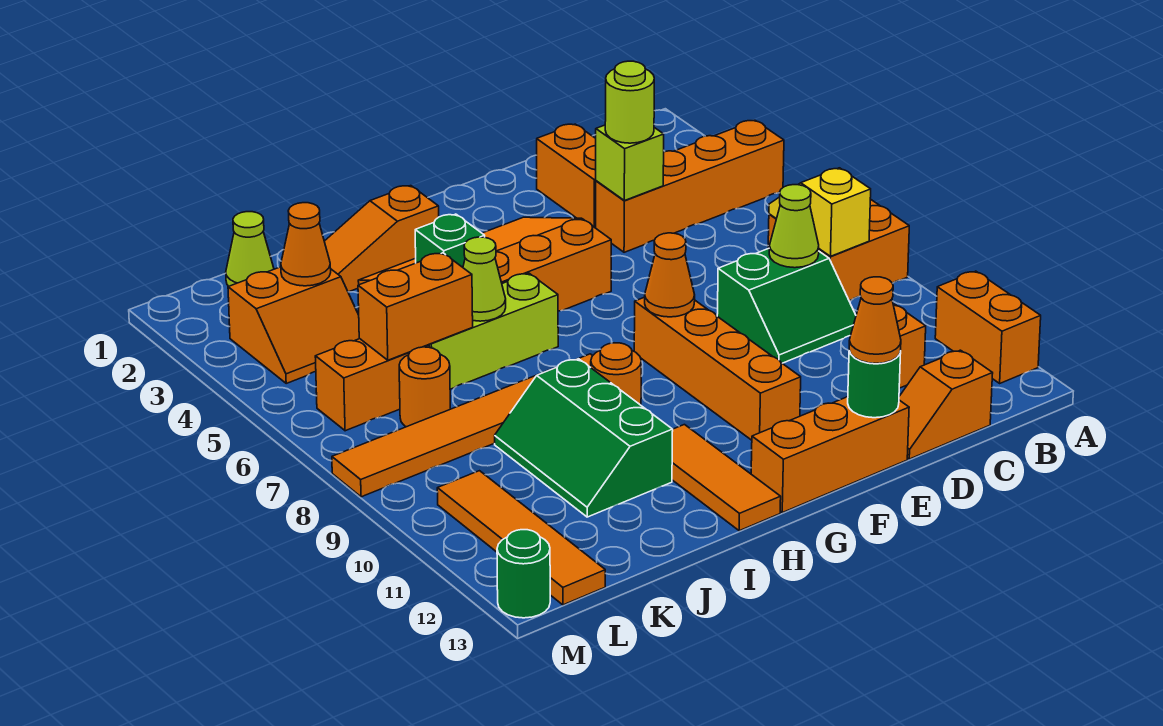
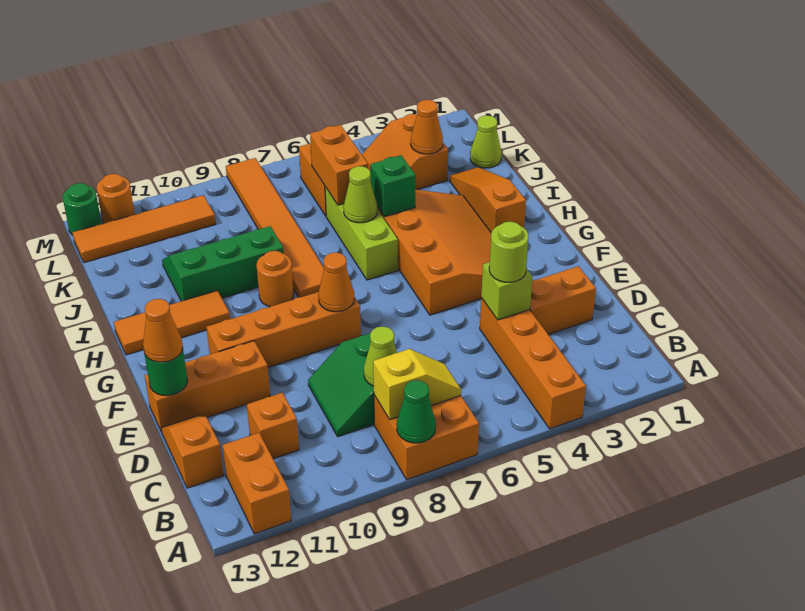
none -> green cone A8 level 2
orange brick A11:A12 level 1 -> orange brick A12:B12 level 1
orange brick E13:G13 level 1 -> orange brick E11:E13 level 1
orange round brick K7 level 1 -> orange round brick M12 level 1

